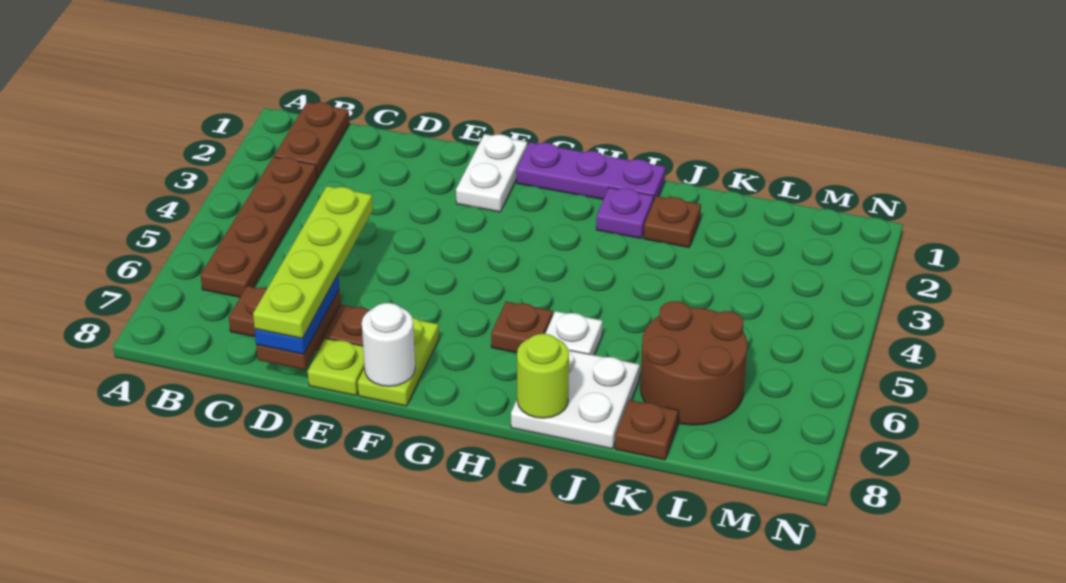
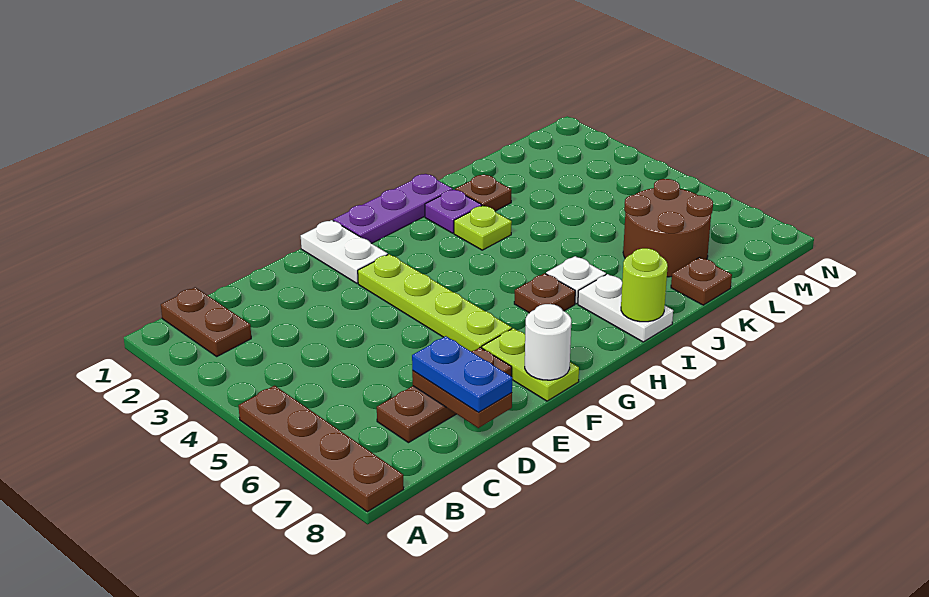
brown plate B3:B6 level 1 -> brown plate A5:A8 level 1
lime plate D5:D8 level 4 -> lime plate F3:F6 level 1
lime plate E8 level 1 -> lime plate I3 level 1
white plate I7:J8 level 1 -> white plate I7:I8 level 1

